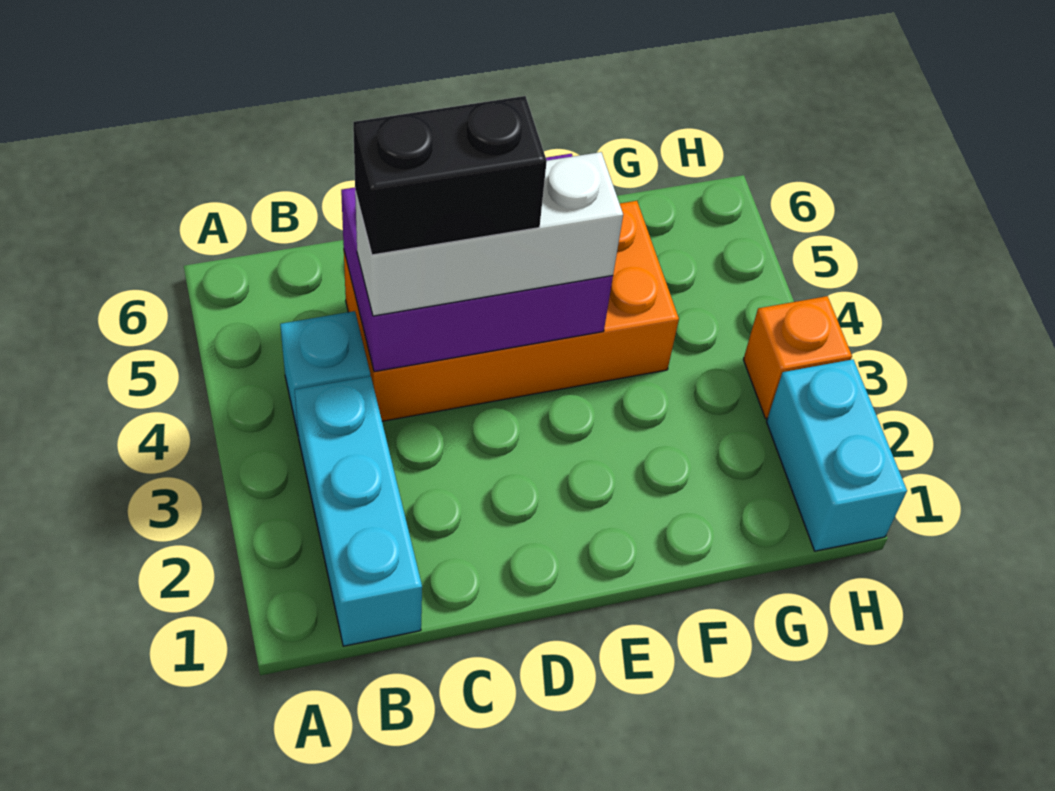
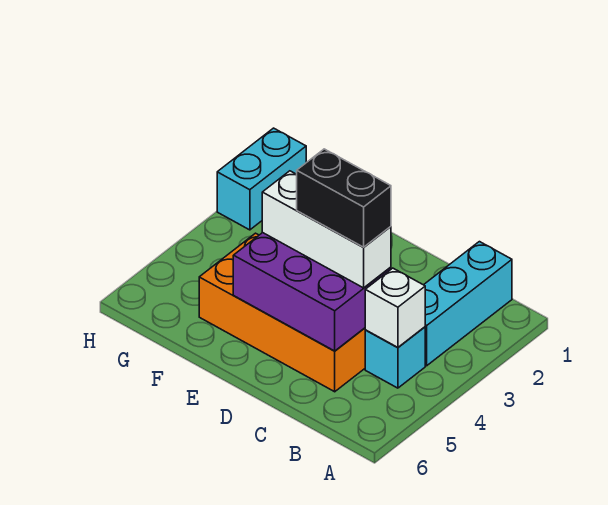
none -> white brick B4 level 2
orange brick H3 level 1 -> none

